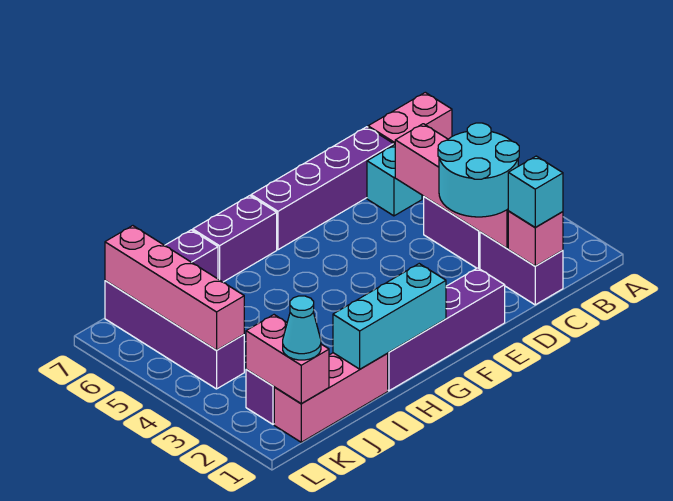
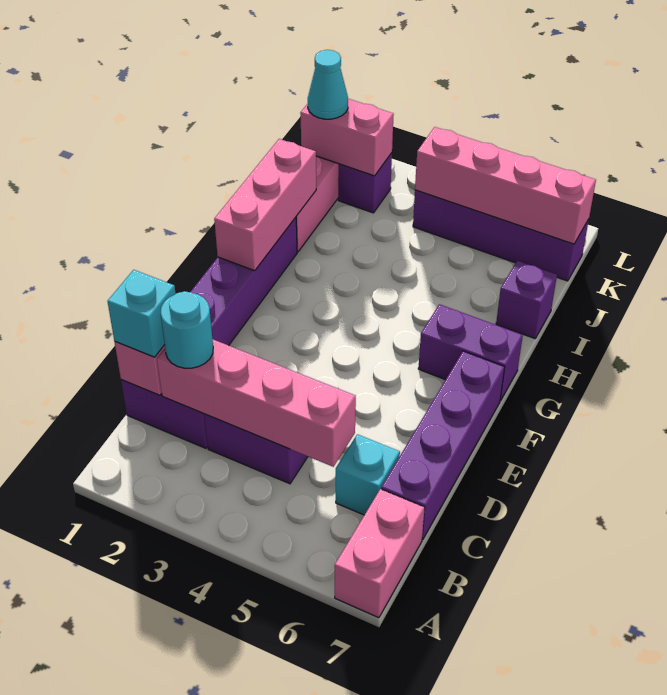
cyan round brick C2:D3 level 3 -> cyan round brick C2 level 3
cyan brick G1:I1 level 2 -> pink brick G1:I1 level 2
purple brick G7:H7 level 1 -> purple brick G6:G7 level 1

